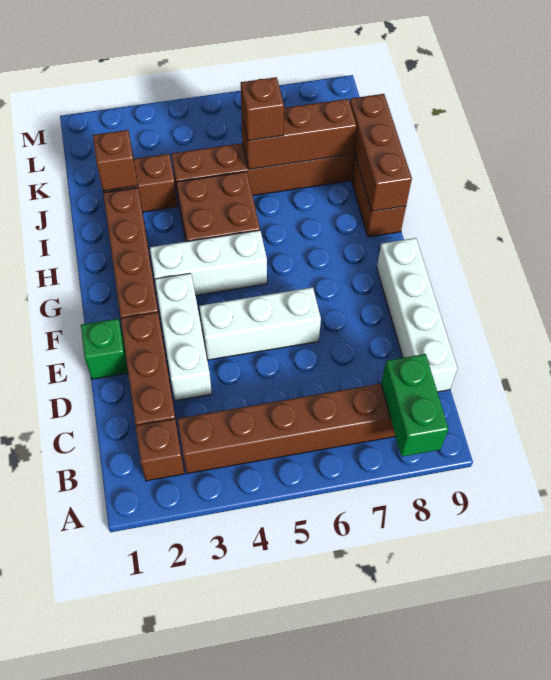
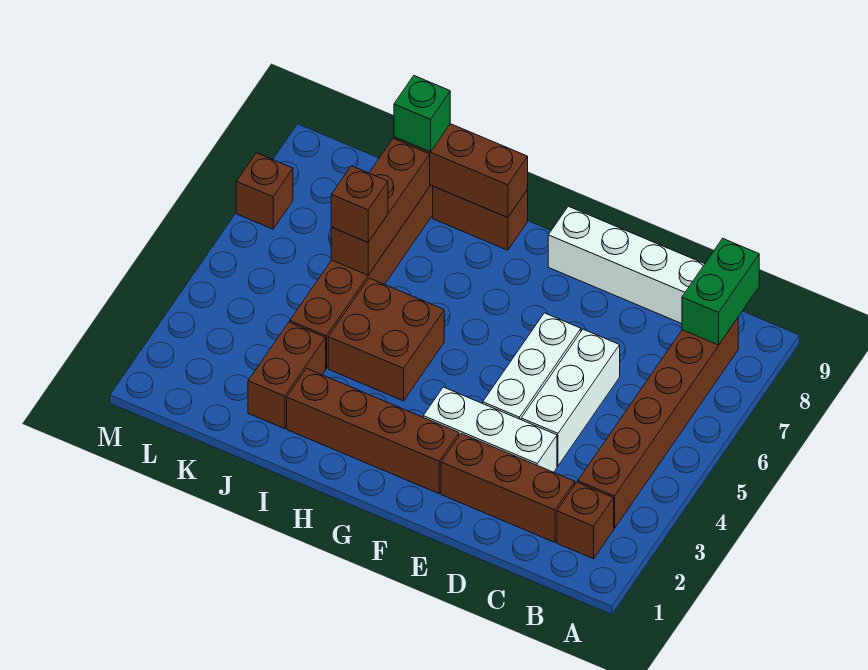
green brick A8:B8 level 2 -> green brick B8:B9 level 2
green brick E1 level 1 -> green brick J9 level 3
white brick G3:G5 level 1 -> white brick D4:D6 level 1
brown brick J2 level 2 -> brown brick M7 level 1

